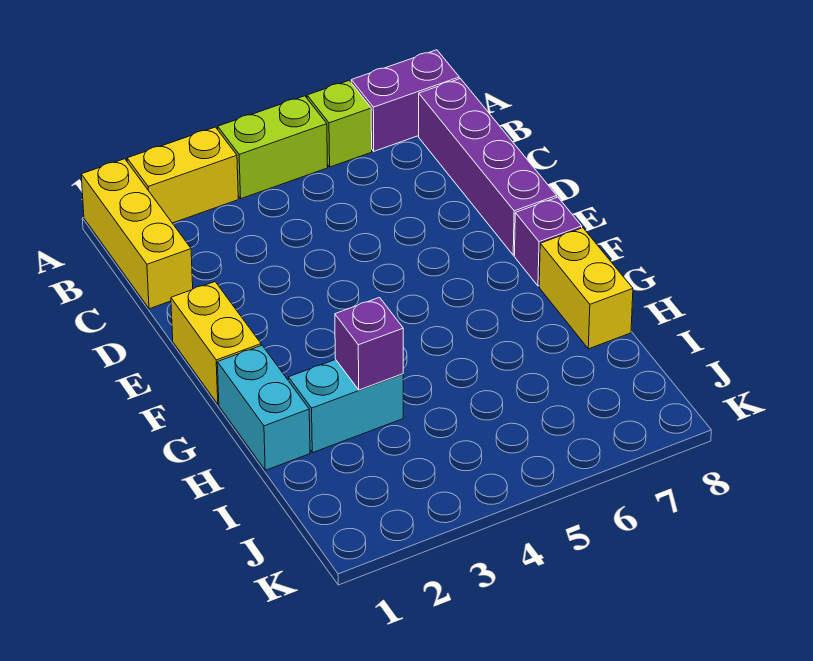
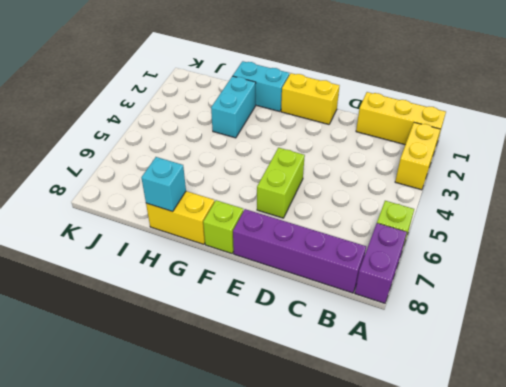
lime brick A4:A5 level 1 -> lime brick E5:E6 level 1
purple brick F8 level 1 -> lime brick F8 level 1
purple brick H3 level 2 -> none
none -> cyan brick H8 level 2

